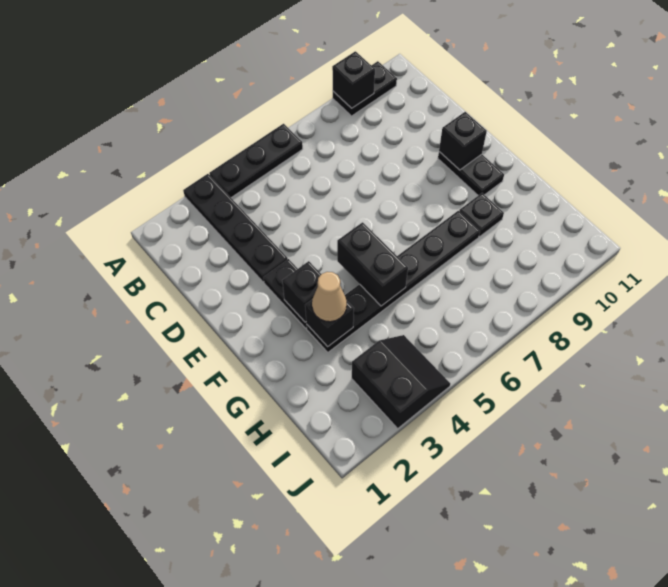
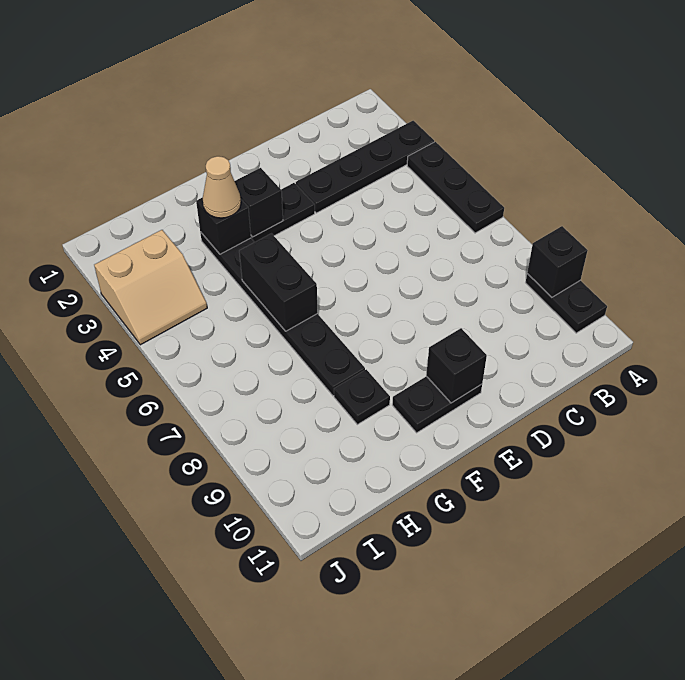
black brick F5:G5 level 2 -> black brick G5:G6 level 2
black slope I3:J4 level 1 top 3 -> tan slope I3:J4 level 1 top 3

